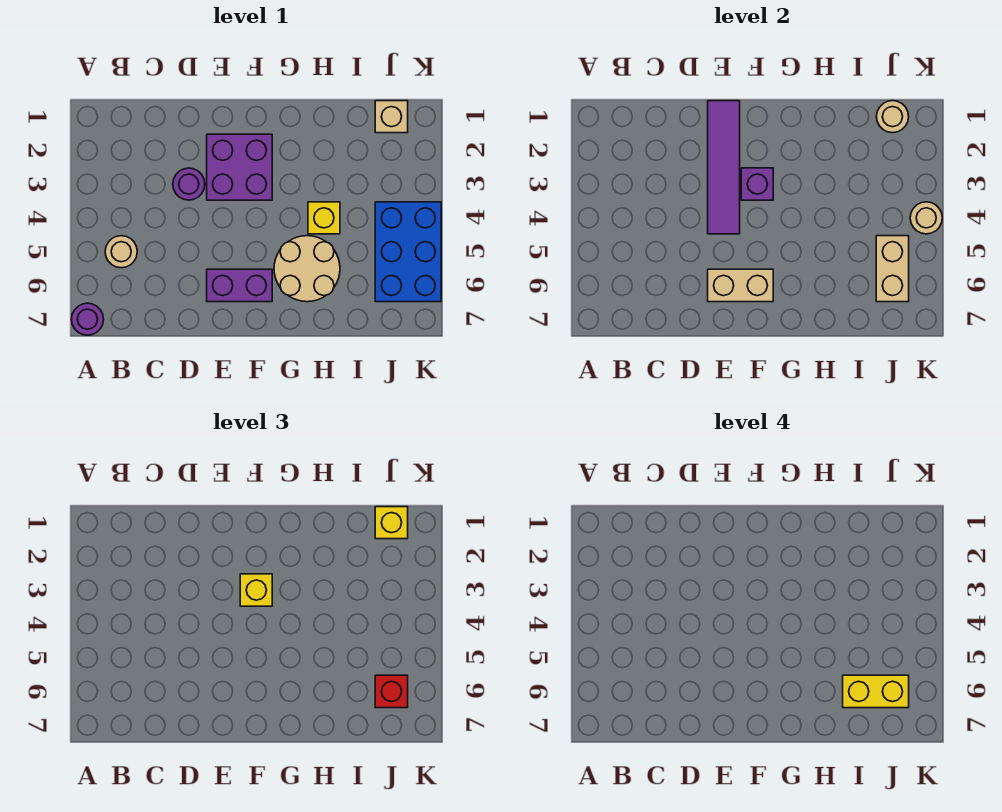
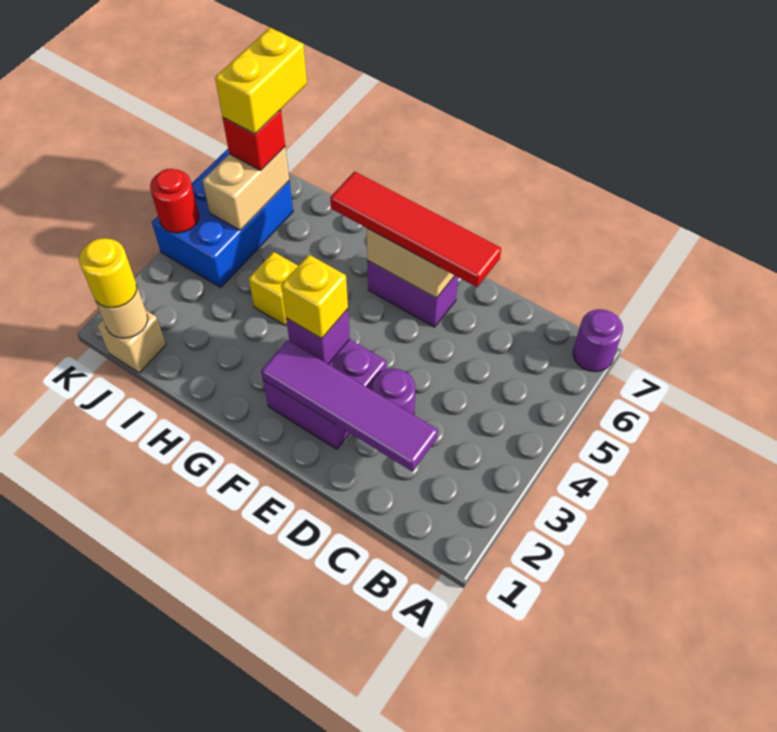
tan round brick B5 level 1 -> none
none -> red tile D6:G6 level 3
purple tile E1:E4 level 2 -> purple tile C2:F2 level 2
tan round brick G5:H6 level 1 -> none
yellow brick I6:J6 level 4 -> yellow brick J6:J7 level 4
yellow brick J1 level 3 -> yellow round brick J1 level 3
tan round brick K4 level 2 -> red round brick K4 level 2

